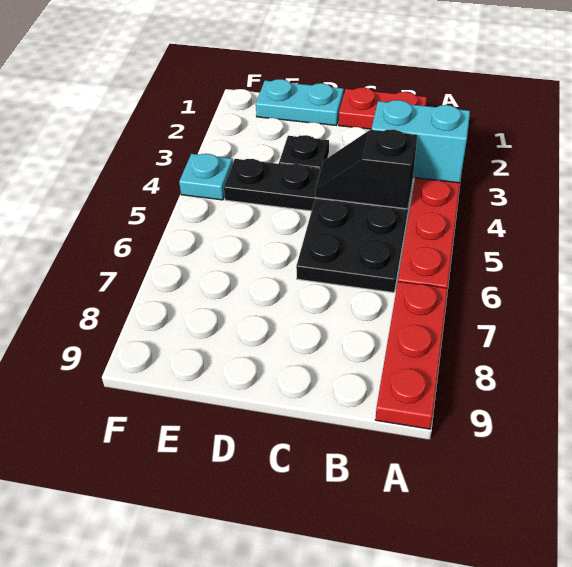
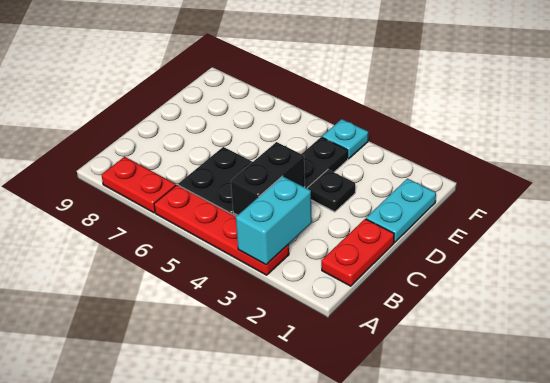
red plate A7:A9 level 1 -> red plate A7:A8 level 1
black slope B4:C4 level 2 top B -> black brick B4:C4 level 2

